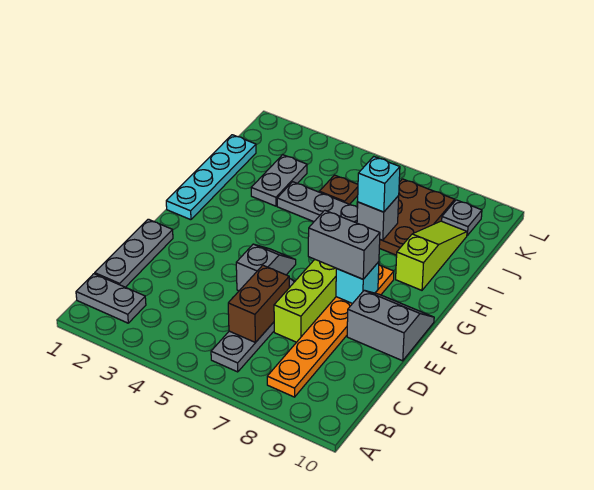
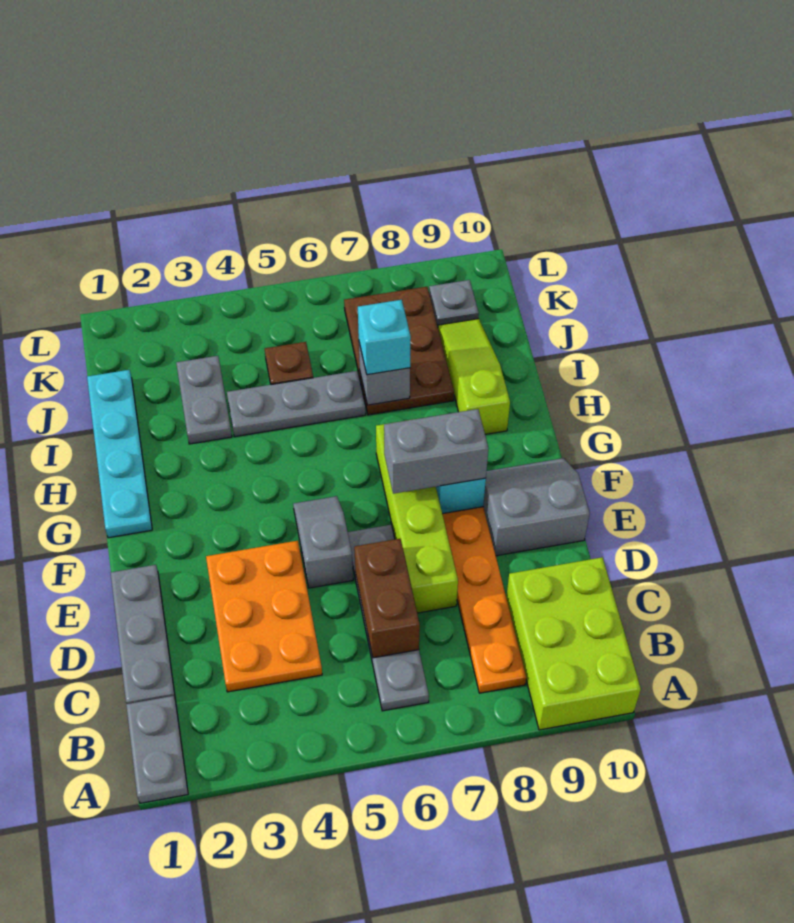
none -> lime brick A9:C10 level 1
grey plate B1:B2 level 1 -> grey plate A1:B1 level 1
none -> orange plate C3:E4 level 1

